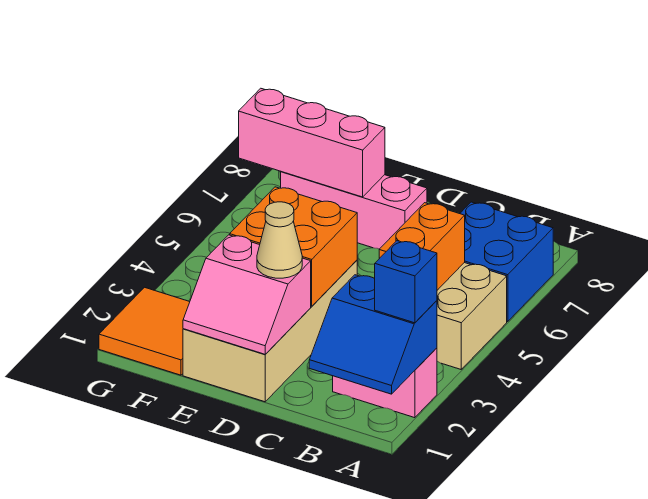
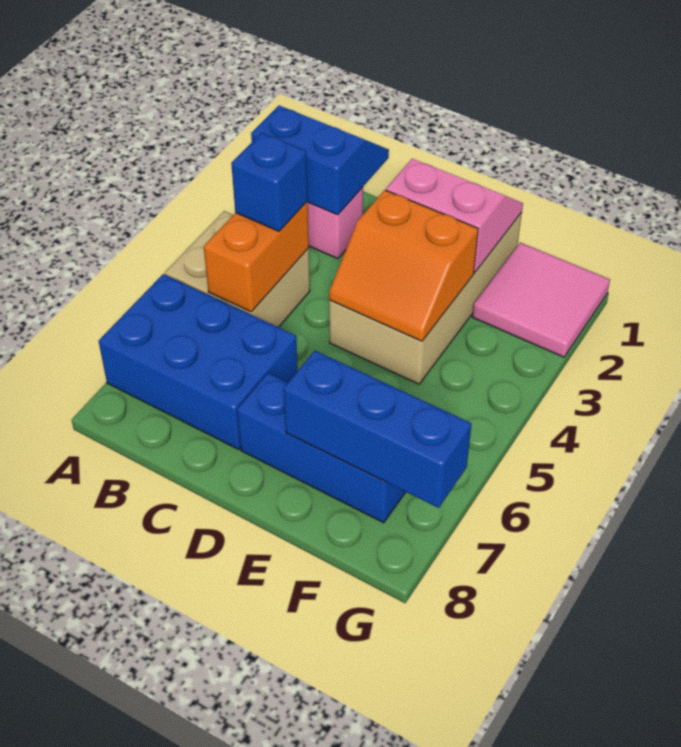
blue brick A2 level 3 -> blue brick B4 level 3
blue brick A6:B7 level 1 -> blue brick A6:C7 level 1
tan cone D2 level 3 -> none
orange brick D3:E4 level 2 -> orange slope D3:E4 level 2 top 3
pink brick D7:F7 level 1 -> blue brick D7:F7 level 1
pink brick E7:G7 level 2 -> blue brick E7:G7 level 2
orange tile F1:G2 level 1 -> pink tile F1:G2 level 1

